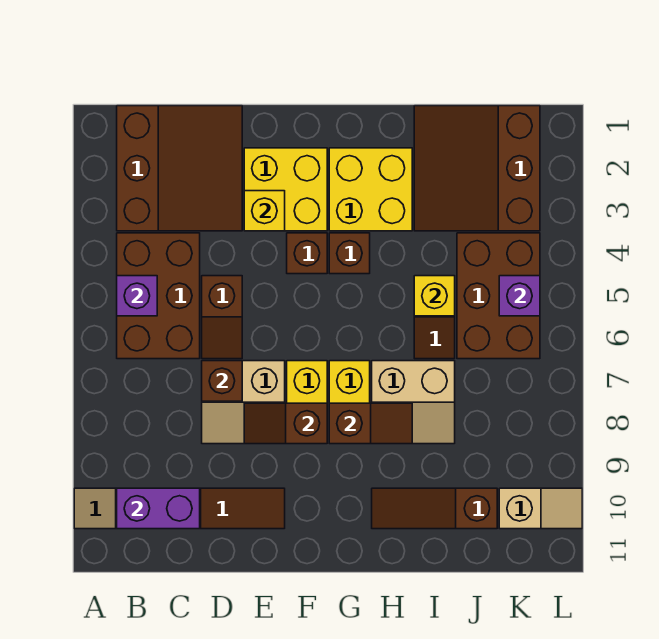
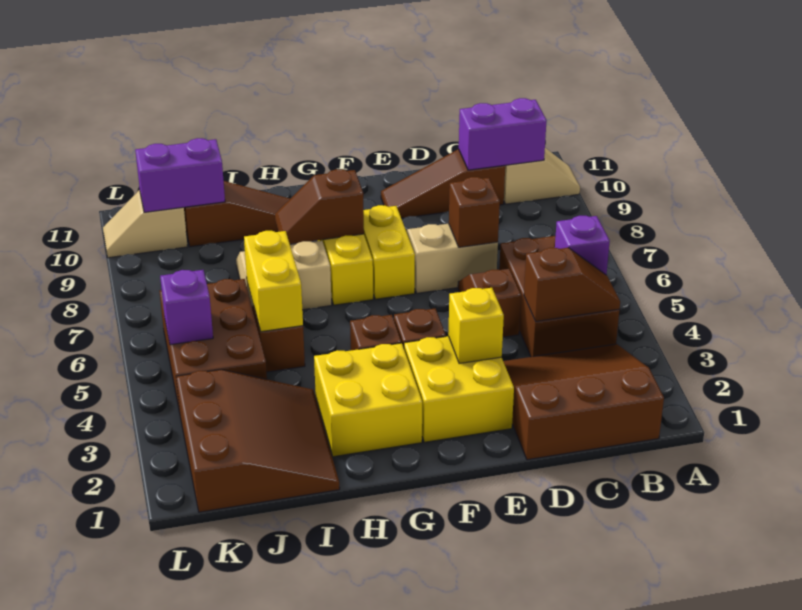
brown slope B1:D3 level 1 top B -> brown slope B1:D3 level 1 top 1
brown slope E8:F8 level 2 top F -> brown slope B4:C4 level 2 top C
yellow brick I5 level 2 -> yellow brick I5:I6 level 2
none -> purple brick J10:K10 level 2

